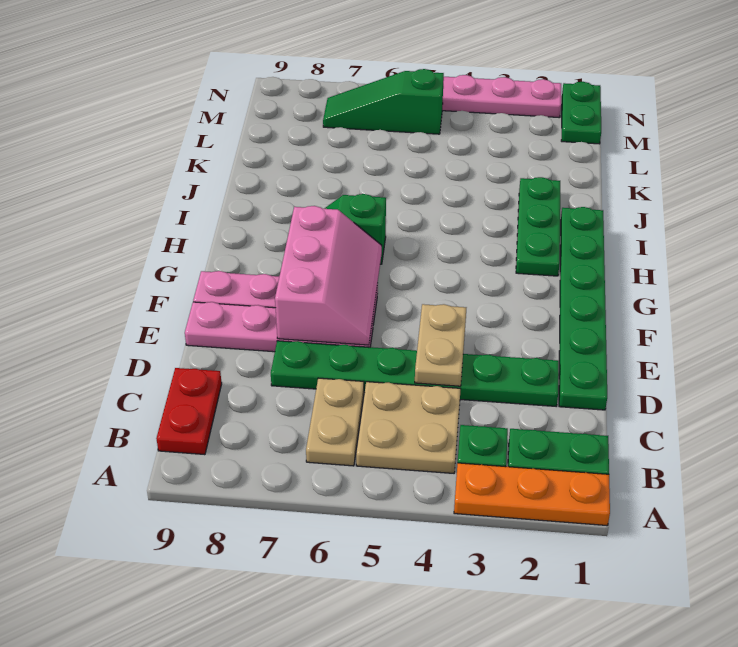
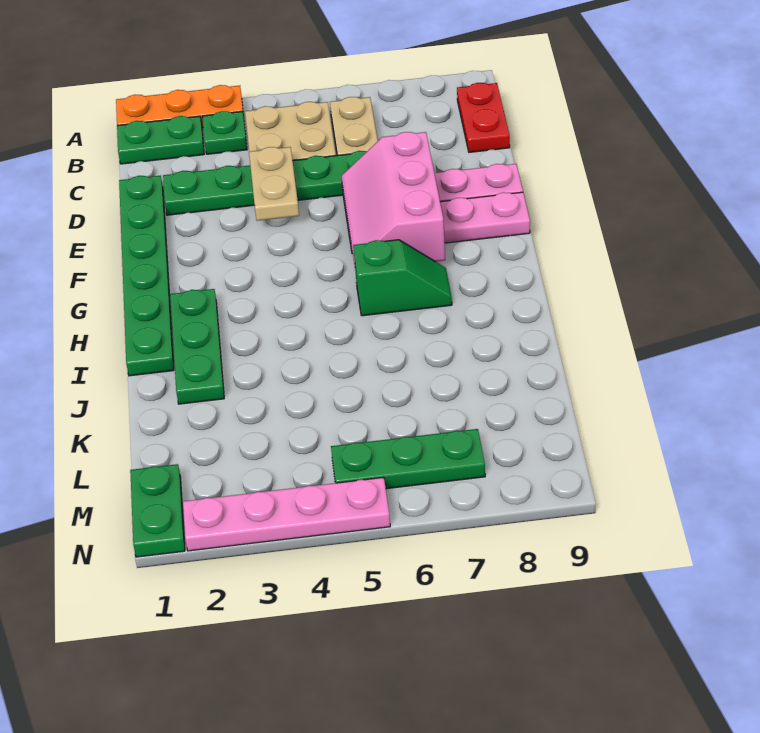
green slope M5:M7 level 1 top 5 -> green plate M5:M7 level 1

